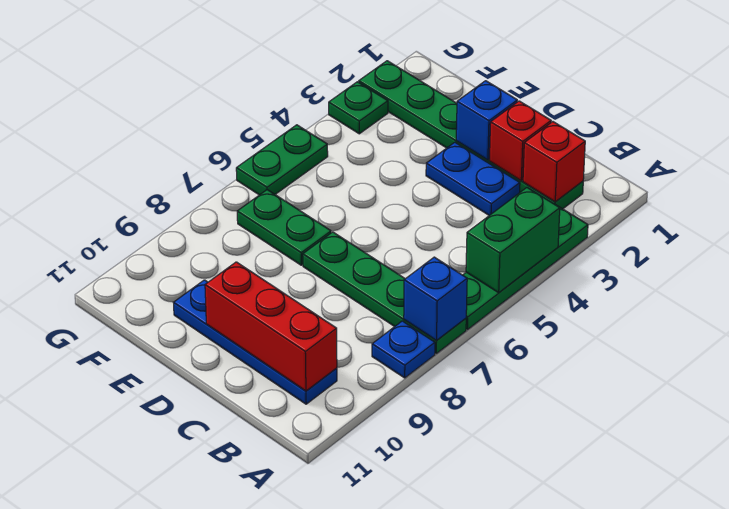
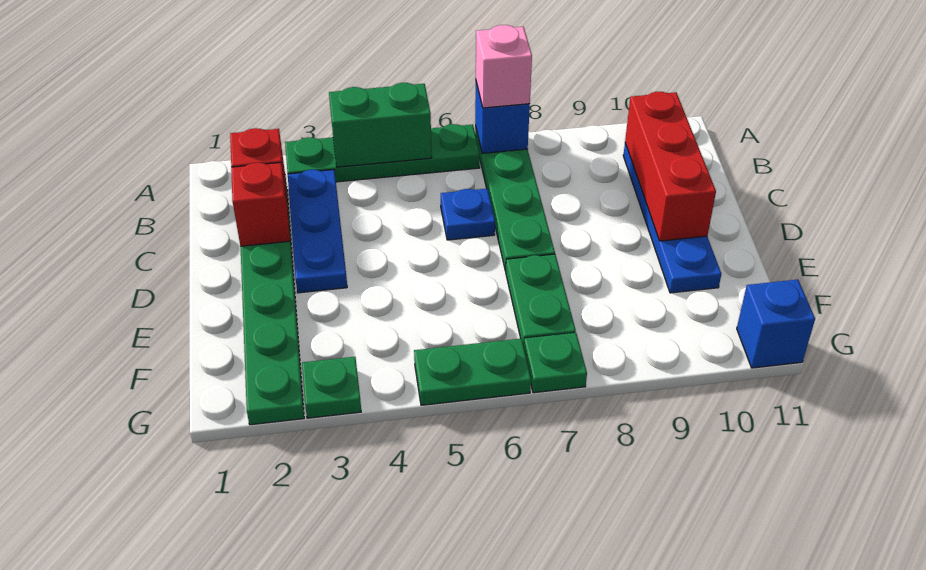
none -> pink brick A7 level 3
blue plate A8 level 1 -> blue plate C6 level 1
blue plate C3:D3 level 1 -> blue plate B3:D3 level 1
blue brick D2 level 2 -> blue brick G11 level 1
none -> green plate G7 level 1

